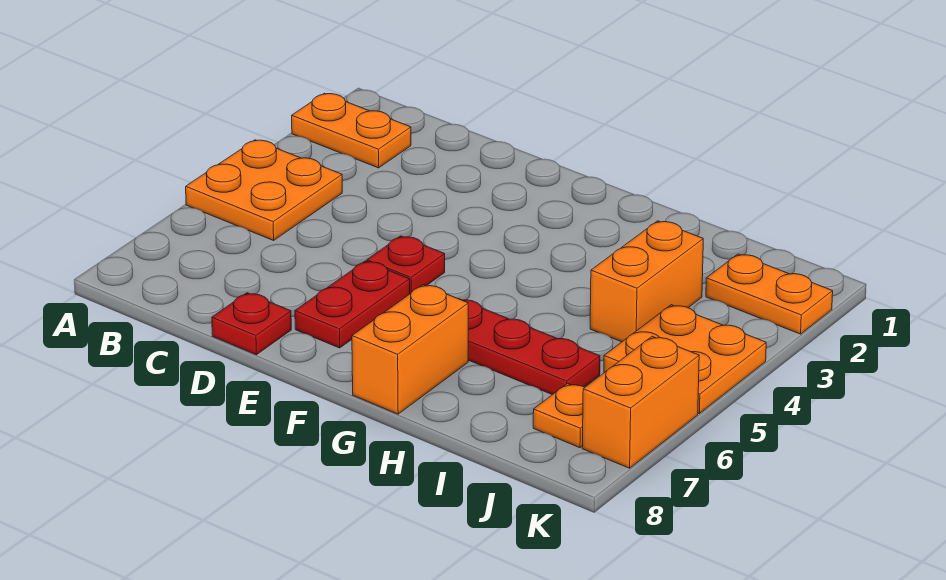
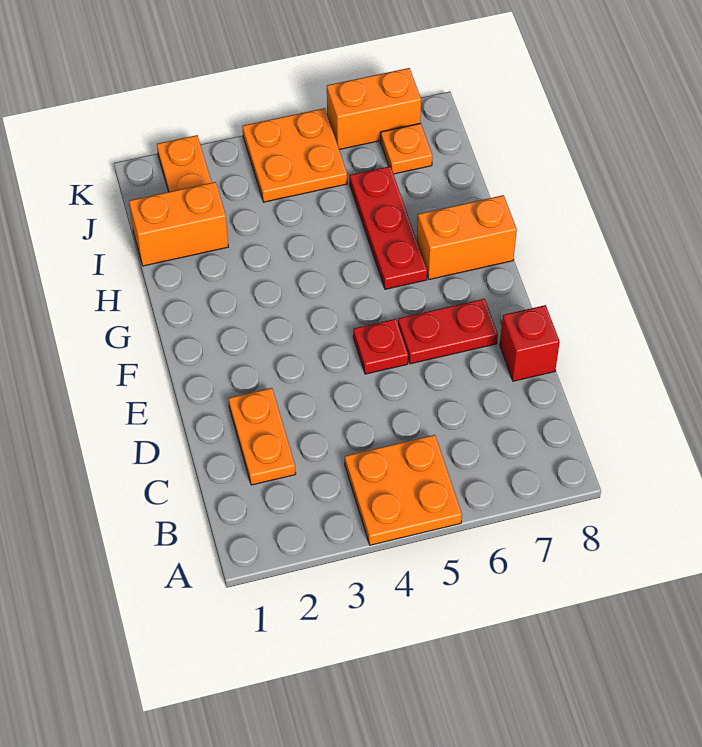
orange plate A2:B2 level 1 -> orange plate C2:D2 level 1
red plate D8 level 1 -> red brick D8 level 1
orange brick I3:I4 level 1 -> orange brick I1:I2 level 1

